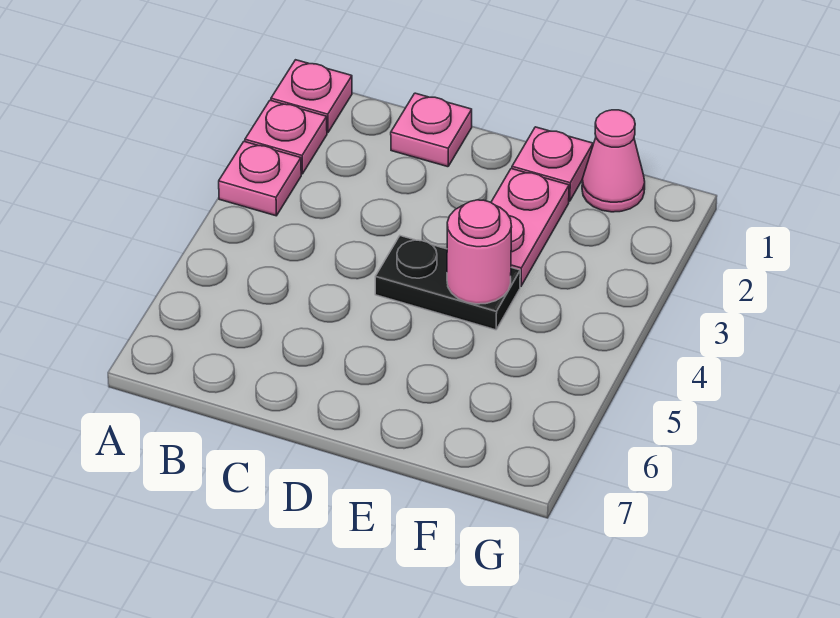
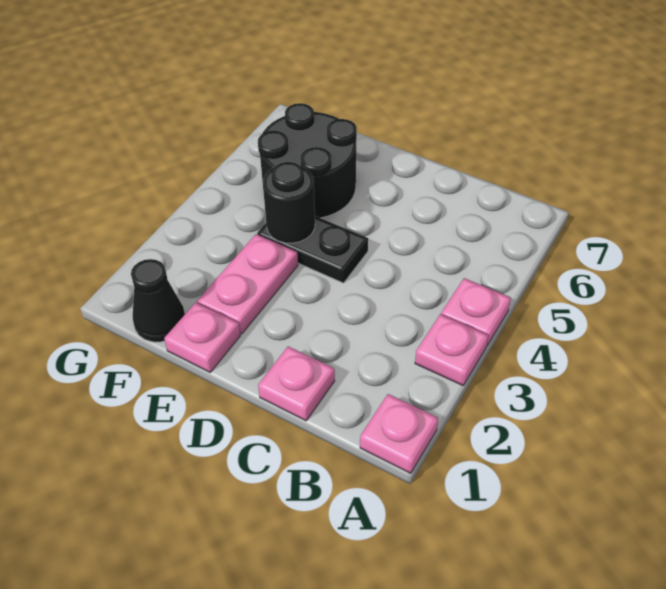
pink plate A2 level 1 -> pink plate A4 level 1
pink round brick E4 level 2 -> black round brick E4 level 2
none -> black round brick E5:F6 level 1
pink cone F1 level 1 -> black cone F1 level 1

